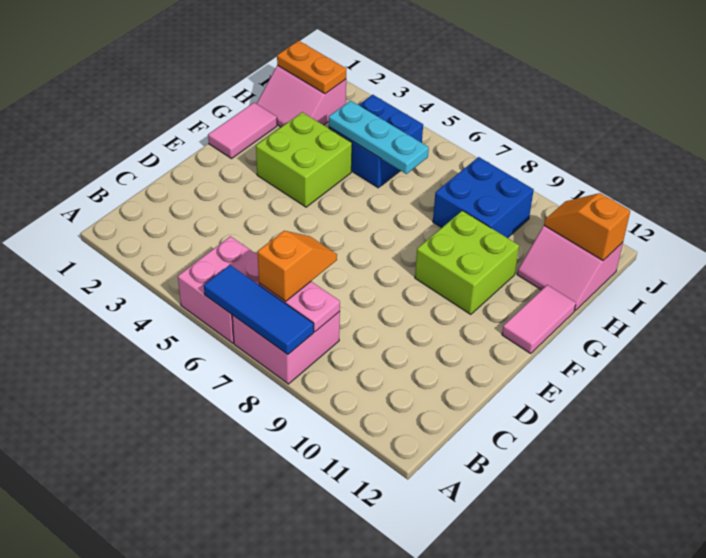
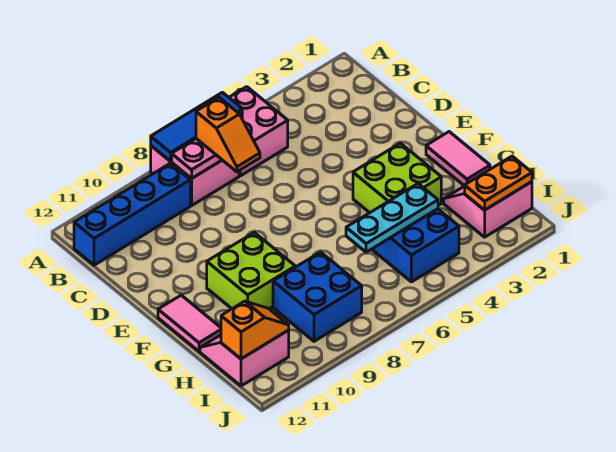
none -> blue brick B9:B12 level 1

